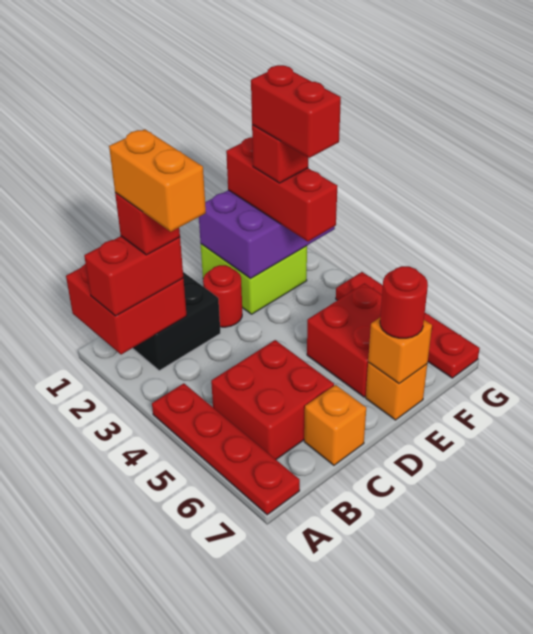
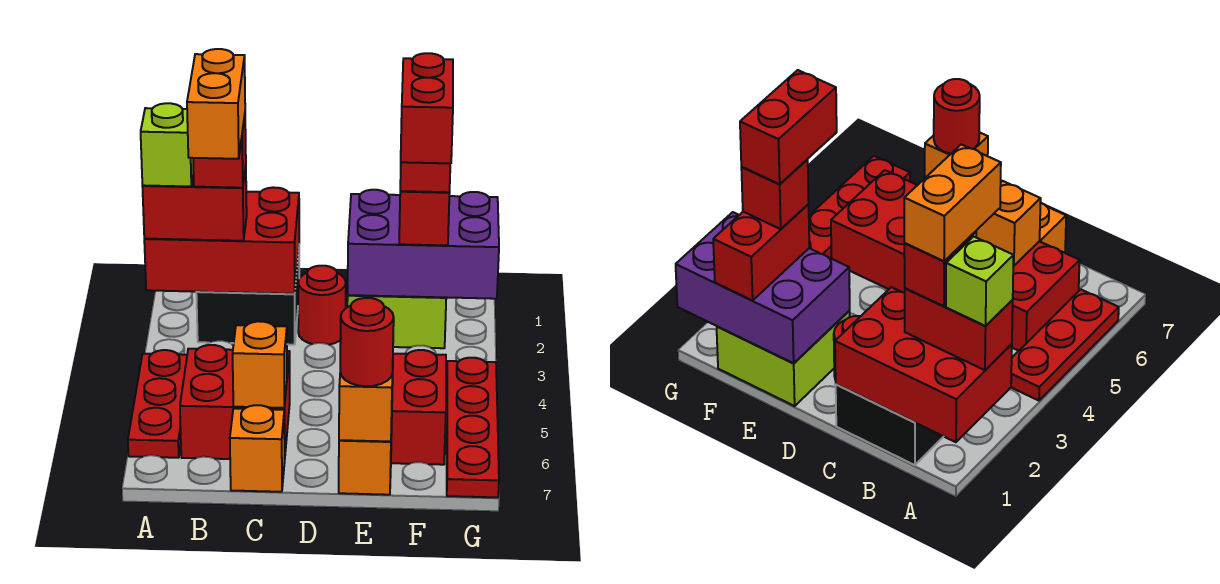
red brick A1:B2 level 2 -> red brick A1:C2 level 2
none -> lime brick A2 level 4
red plate A4:A7 level 1 -> red plate A4:A6 level 1
none -> orange brick C6 level 2
red brick F1:F3 level 3 -> red brick F1:F2 level 3

